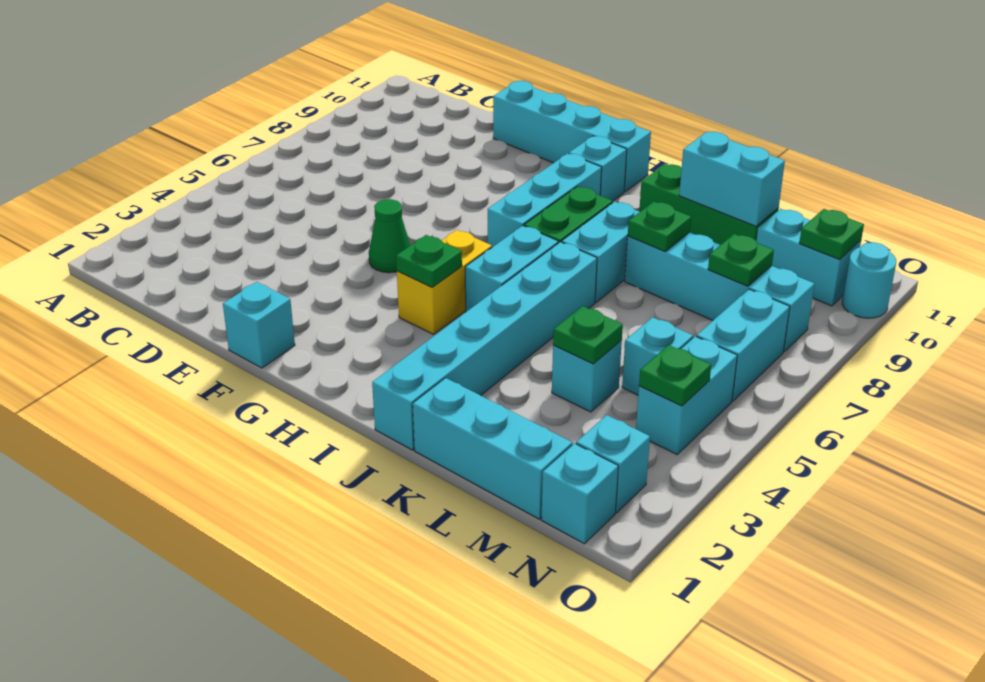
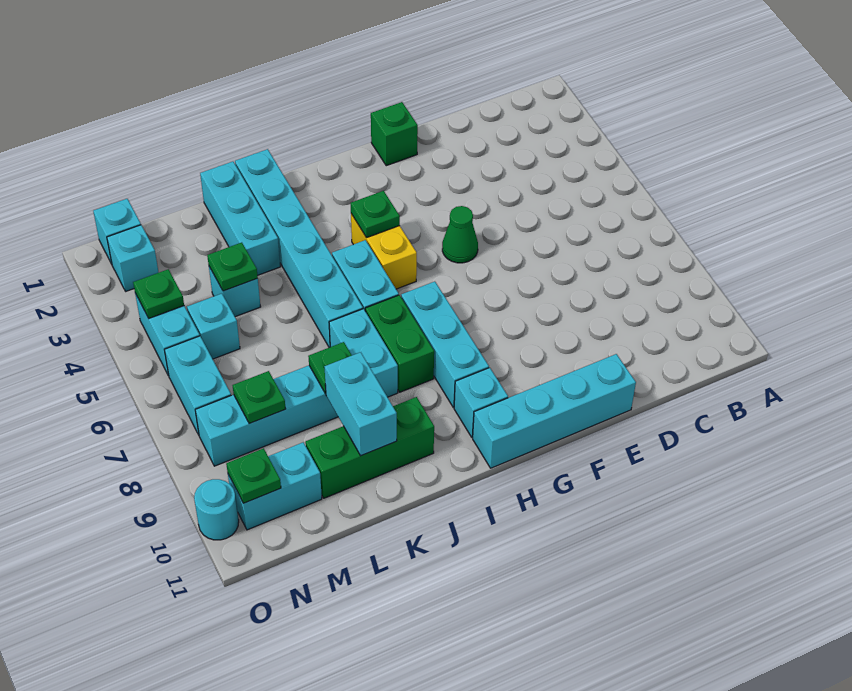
cyan brick F1 level 1 -> green brick F1 level 1
cyan brick K1:M1 level 1 -> cyan brick K1:K3 level 1
cyan brick K10:L10 level 2 -> cyan brick K9:K10 level 2

